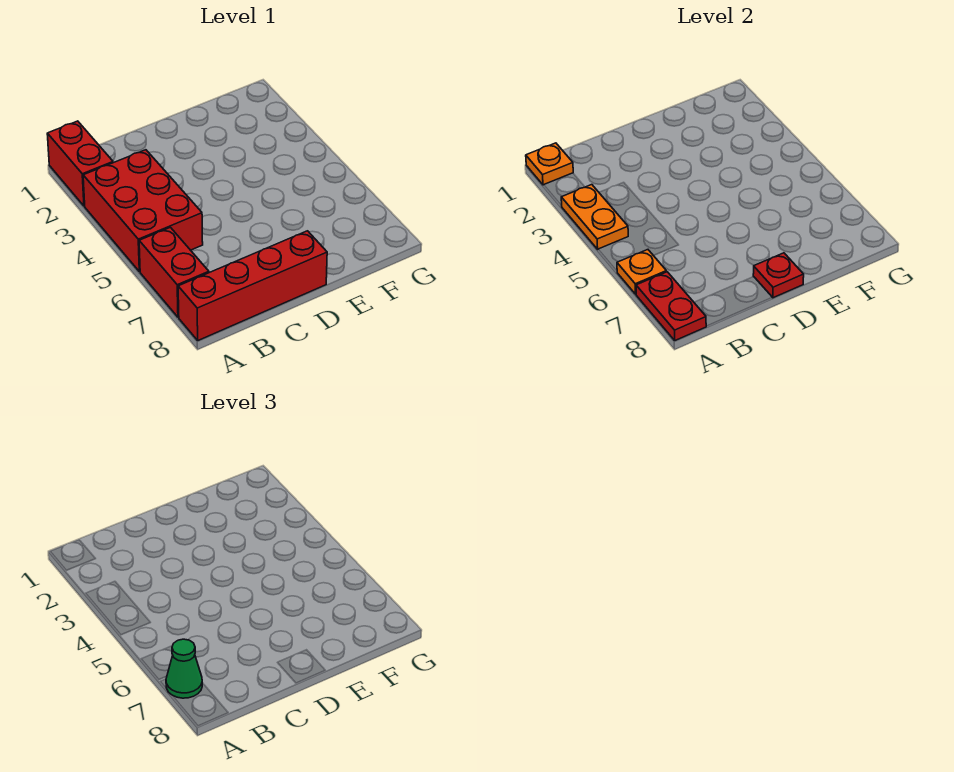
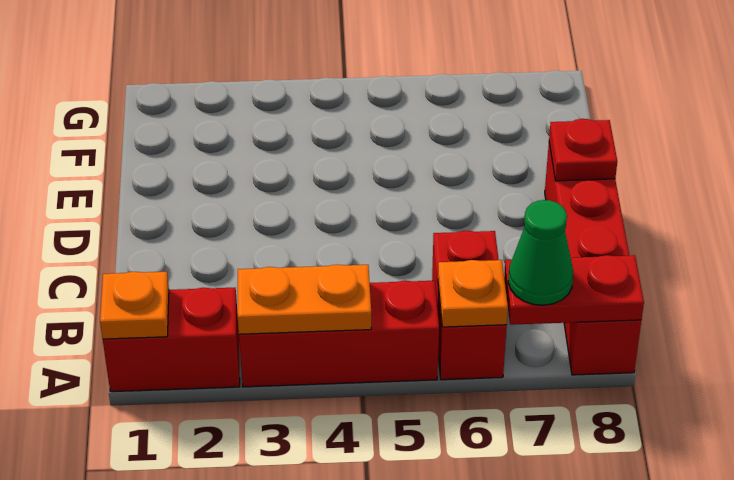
red brick A3:B5 level 1 -> red brick A3:A5 level 1
red brick A6:A7 level 1 -> red brick A6:B6 level 1

